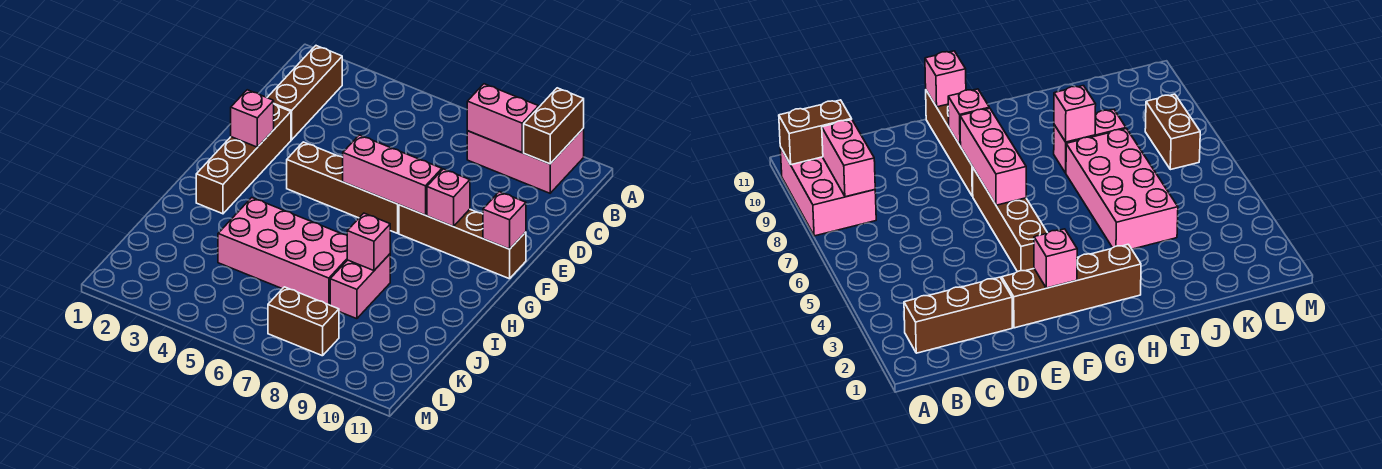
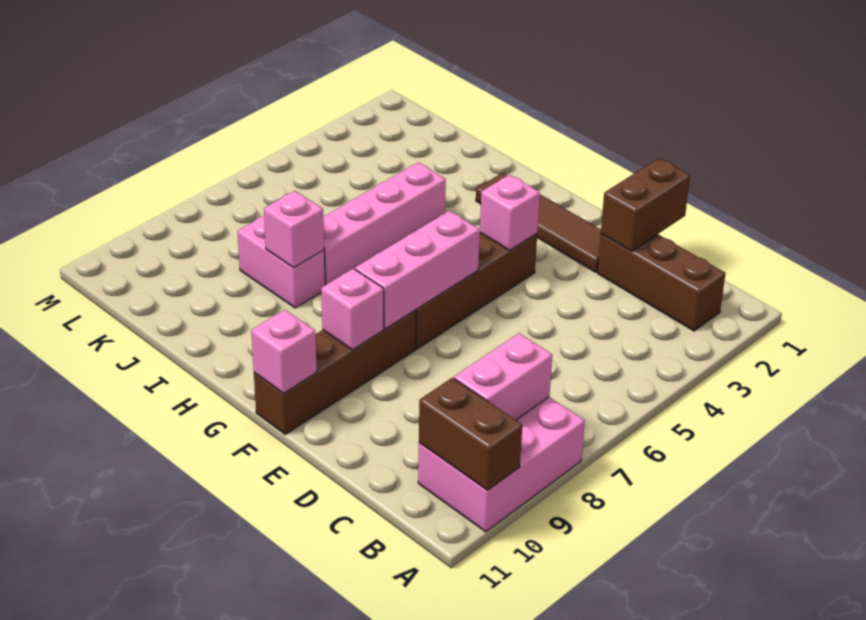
brown brick E2:H2 level 1 -> brown tile E2:H2 level 1
pink brick F2 level 2 -> pink brick F4 level 2
pink brick I4:J7 level 1 -> pink brick I4:I7 level 1
brown brick L7:L8 level 1 -> brown brick D1:D2 level 2

